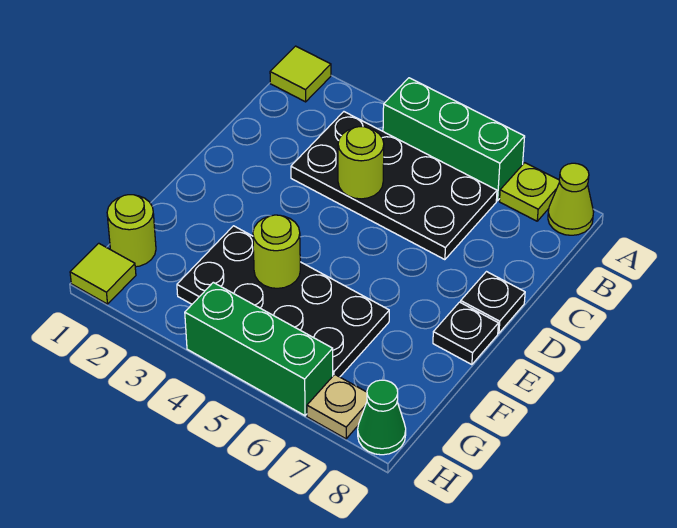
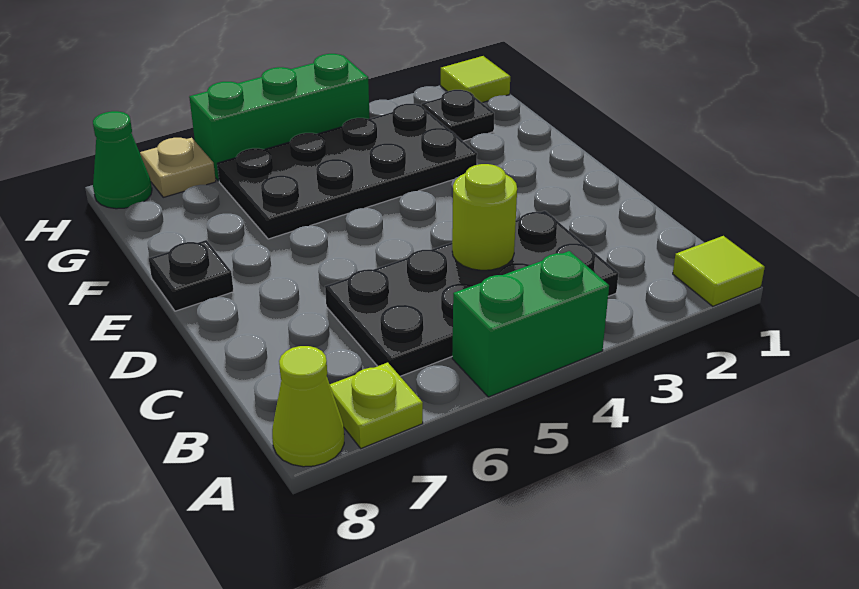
green brick A4:A6 level 1 -> green brick A4:A5 level 1
black plate D8 level 1 -> black plate G2 level 1
lime round brick F4 level 2 -> none
lime round brick G1 level 1 -> none

